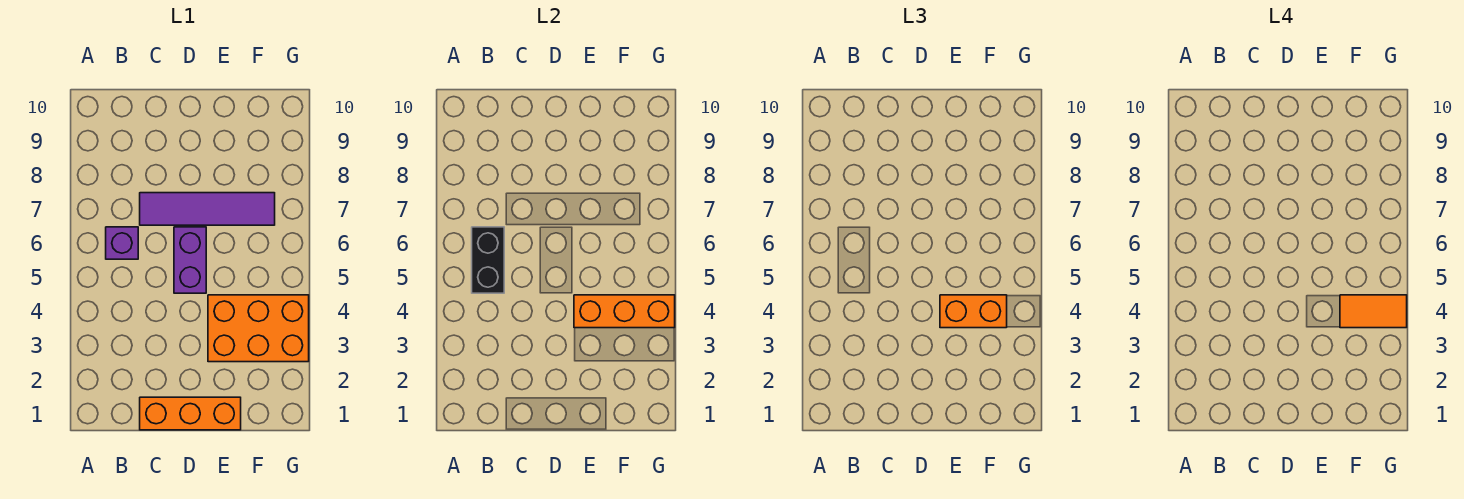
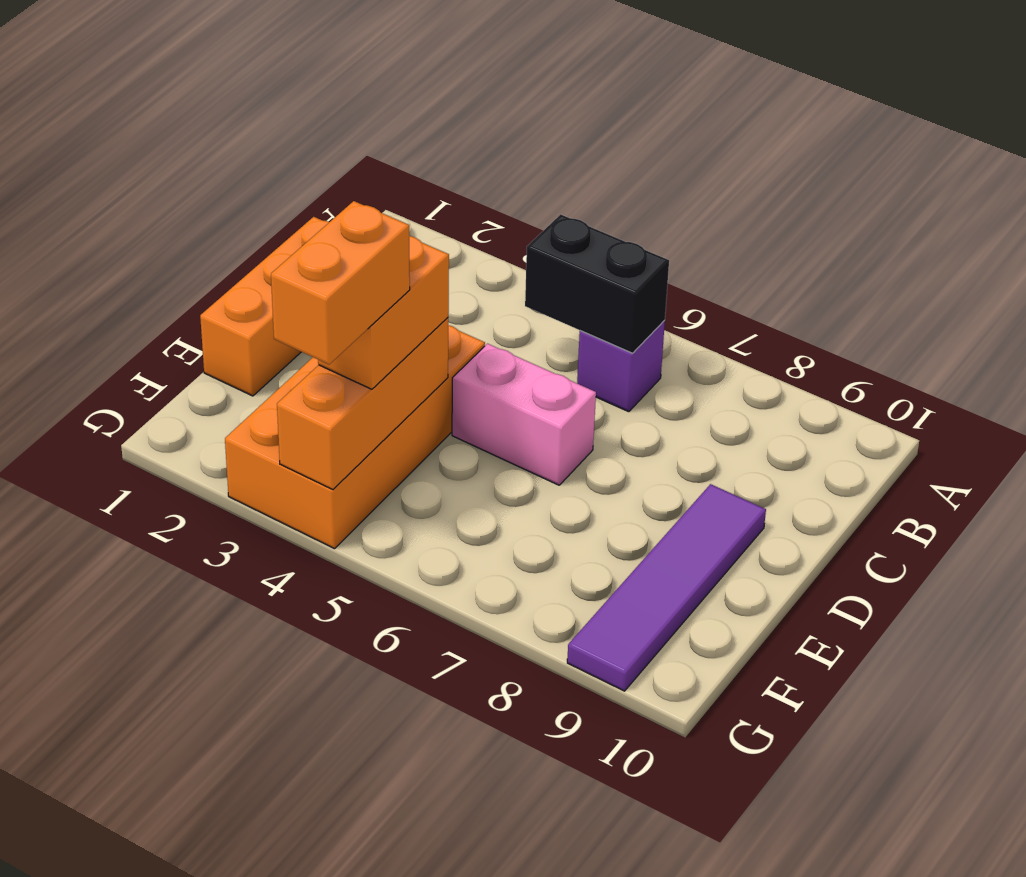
purple tile C7:F7 level 1 -> purple tile D9:G9 level 1
purple brick D5:D6 level 1 -> pink brick D5:D6 level 1
orange brick E3:G4 level 1 -> orange brick D3:G4 level 1
orange tile F4:G4 level 4 -> orange brick F4:G4 level 4

